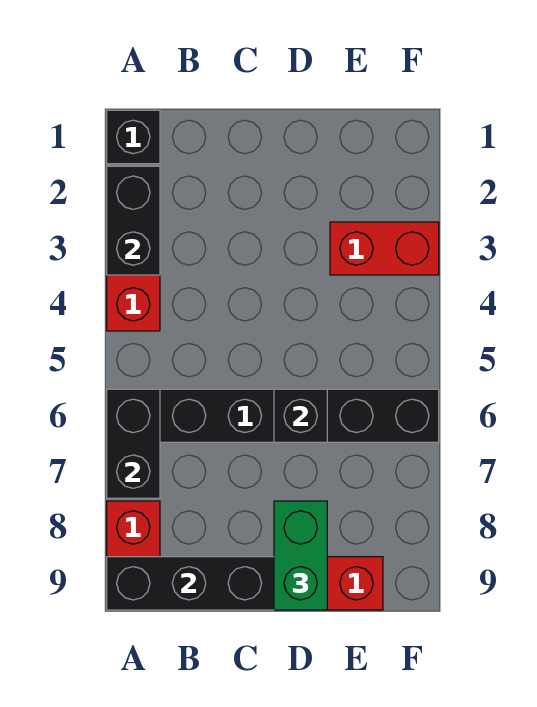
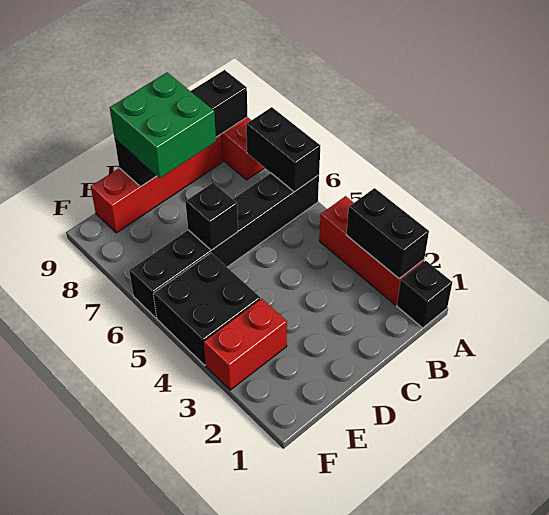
green brick D8:D9 level 3 -> green brick C8:D9 level 3
none -> black brick E4:F5 level 1

